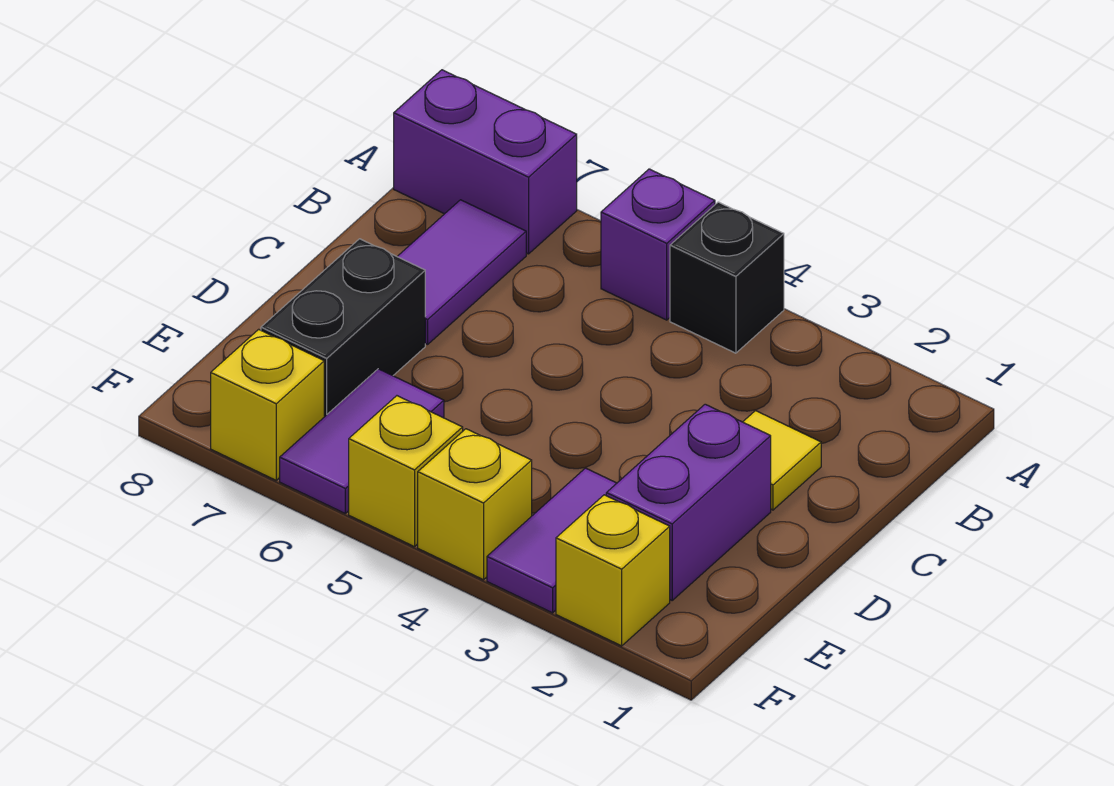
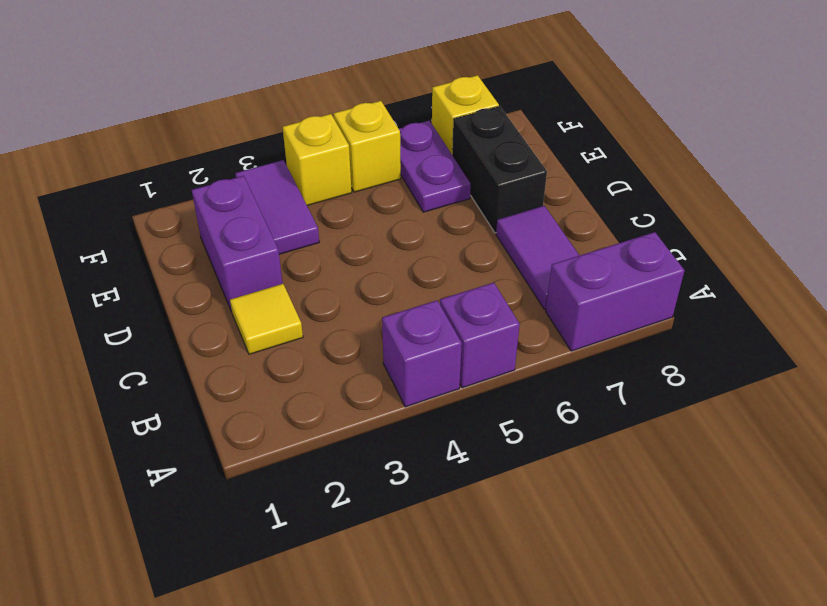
black brick A4 level 1 -> purple brick A4 level 1
purple tile E6:F6 level 1 -> purple plate E6:F6 level 1
yellow brick F2 level 1 -> none

